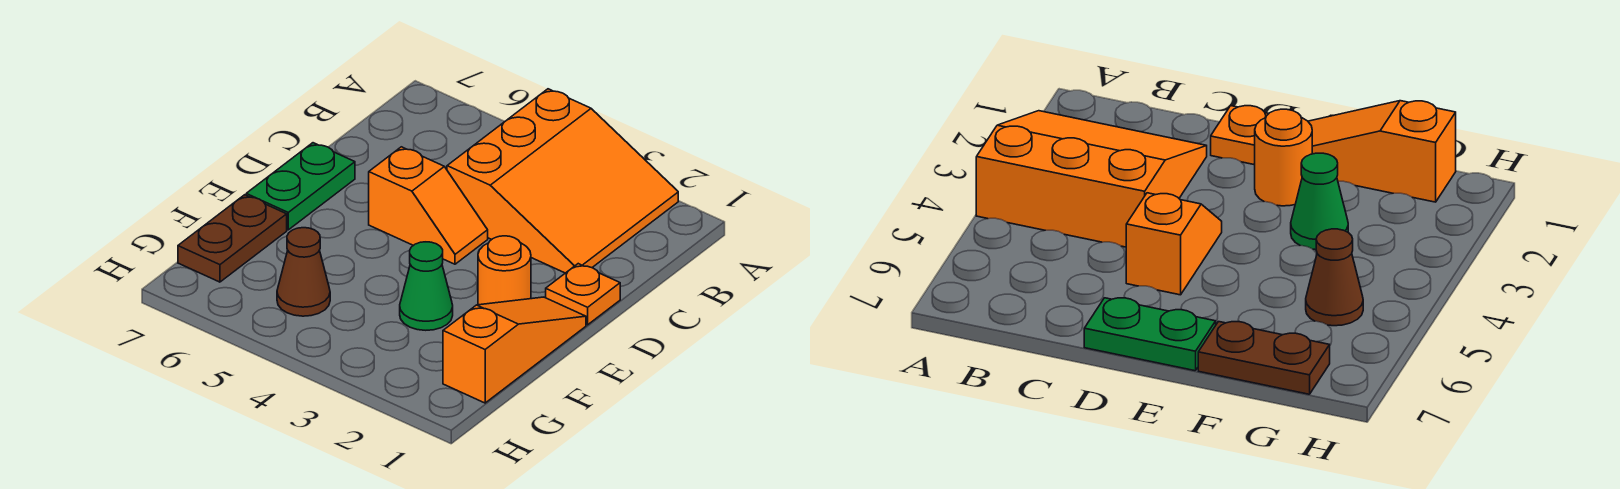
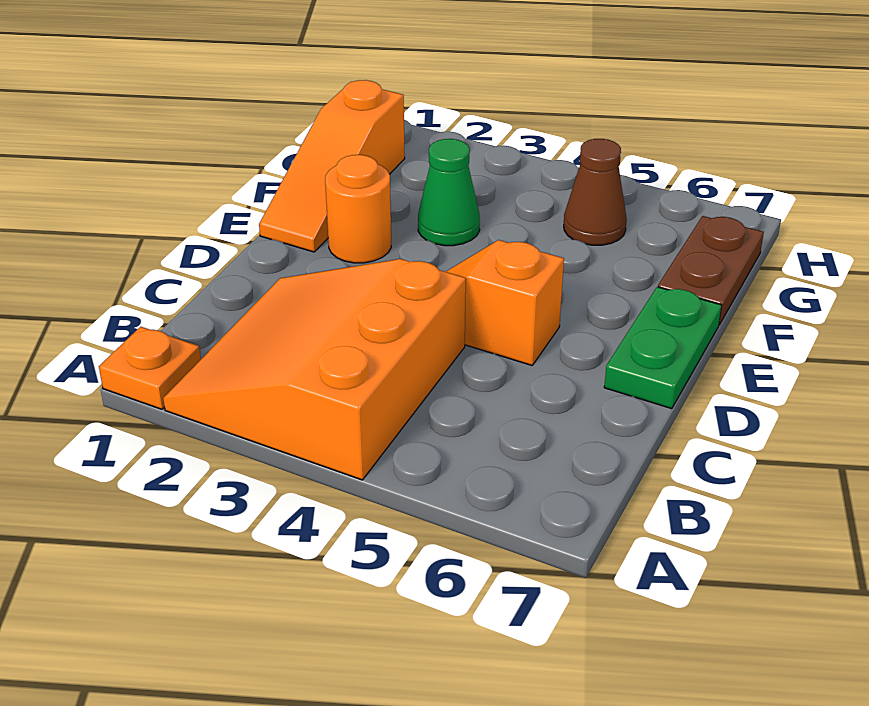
orange plate D1 level 1 -> orange plate A1 level 1

